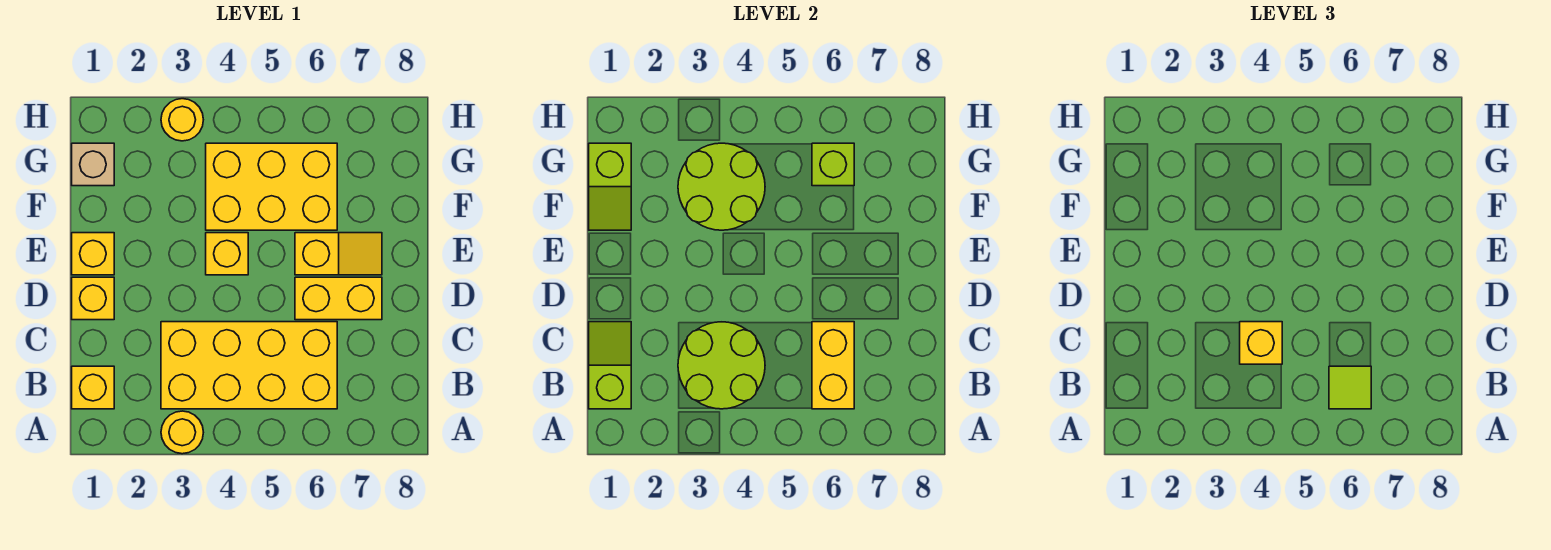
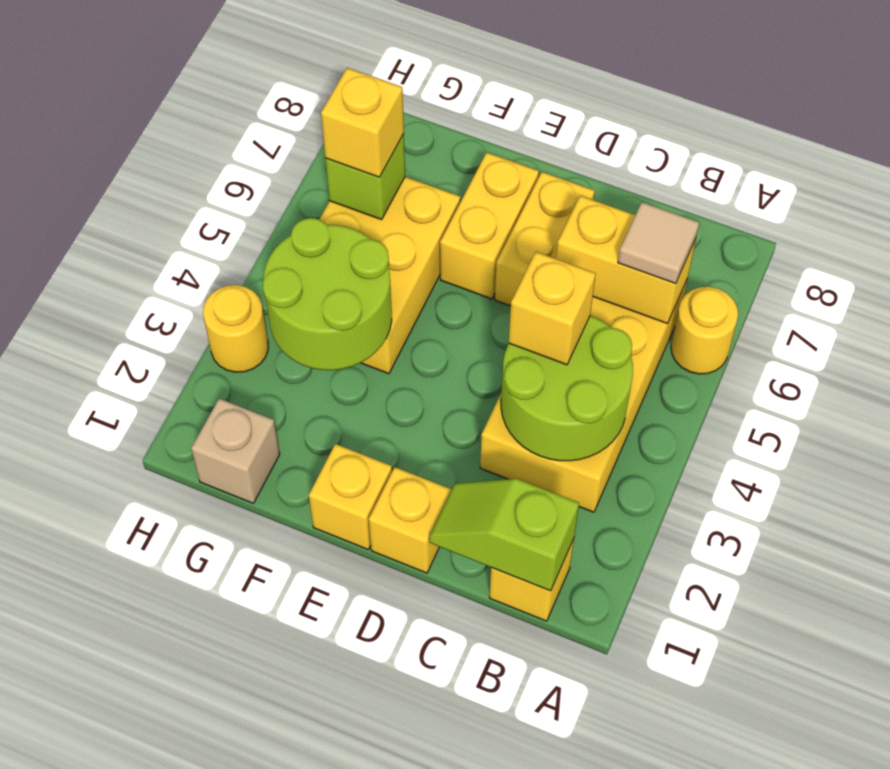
yellow round brick A3 level 1 -> yellow round brick A6 level 1
lime tile B6 level 3 -> tan tile B6 level 3
yellow brick E4 level 1 -> yellow brick G6 level 3
yellow slope E6:E7 level 1 top 6 -> yellow brick E6:E7 level 1
lime slope F1:G1 level 2 top G -> none

